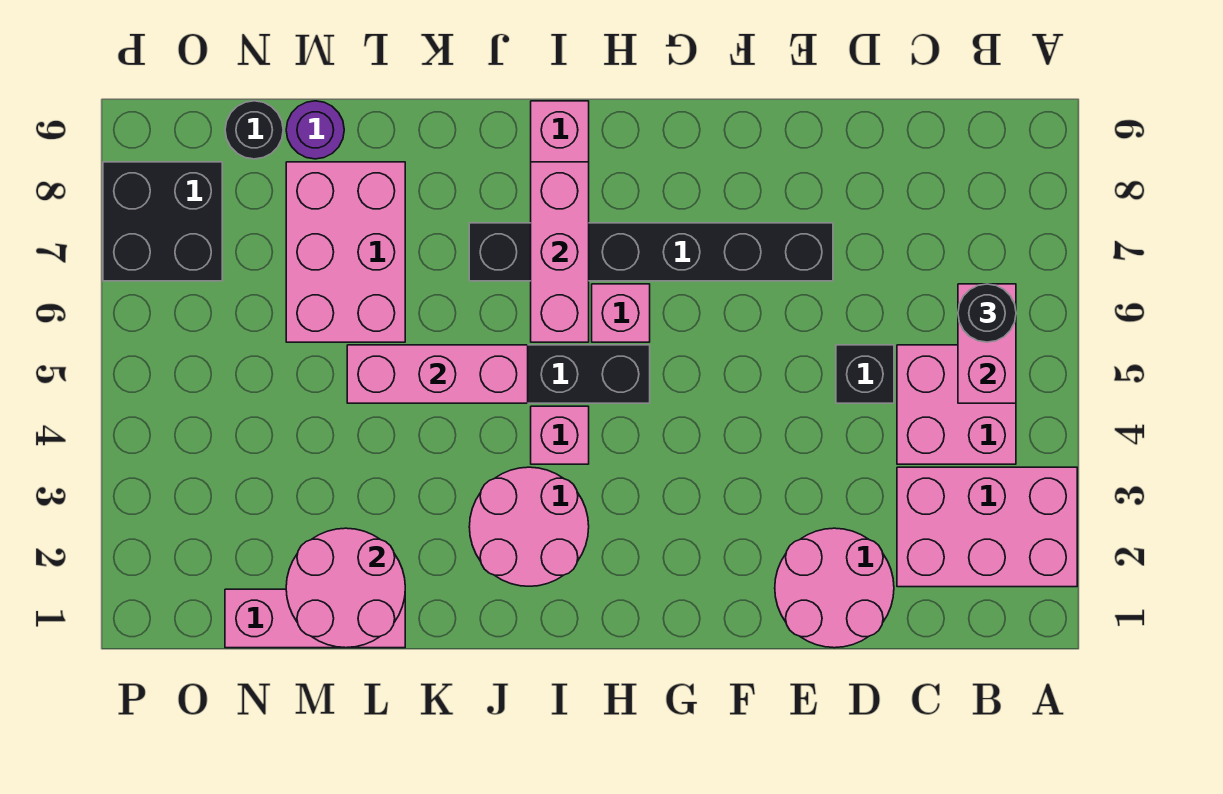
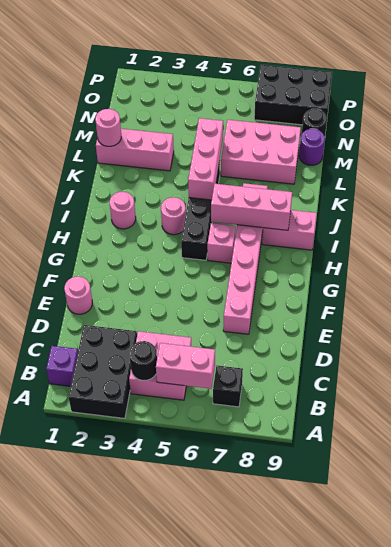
pink brick A2:C3 level 1 -> black brick A2:C3 level 1
none -> purple brick B1 level 1
black round brick B6 level 3 -> black round brick B4 level 2
pink round brick D1:E2 level 1 -> pink round brick E1 level 1
black brick D5 level 1 -> black brick B7 level 1
black brick E7:J7 level 1 -> pink brick E7:J7 level 1
pink round brick I2:J3 level 1 -> pink round brick I2 level 1
pink brick I4 level 1 -> pink round brick I4 level 1
pink brick L1:N1 level 1 -> pink brick L1:L3 level 1
pink round brick L1:M2 level 2 -> pink round brick L1 level 2
black brick O7:P8 level 1 -> black brick O7:P9 level 1

